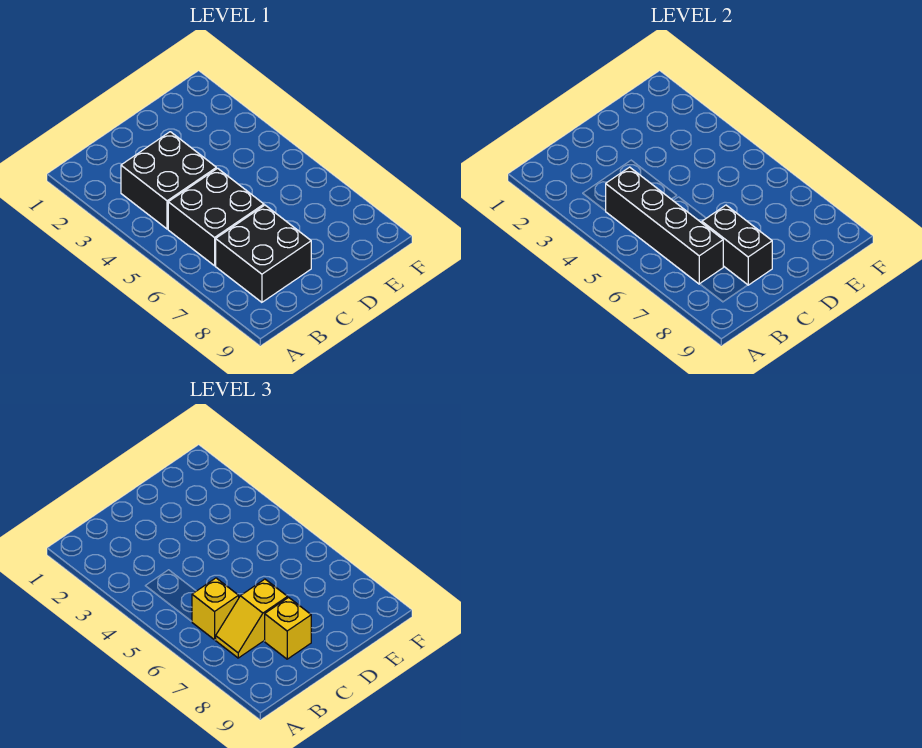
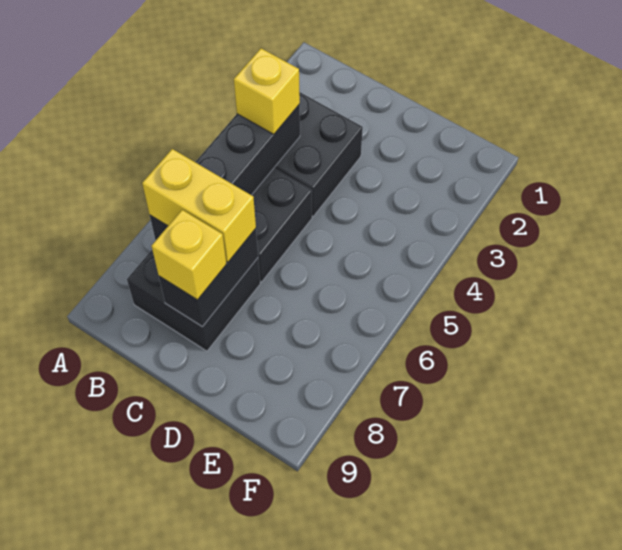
yellow brick B6 level 3 -> yellow brick B4 level 3
yellow slope B7:C7 level 3 top C -> yellow brick B7:C7 level 3

